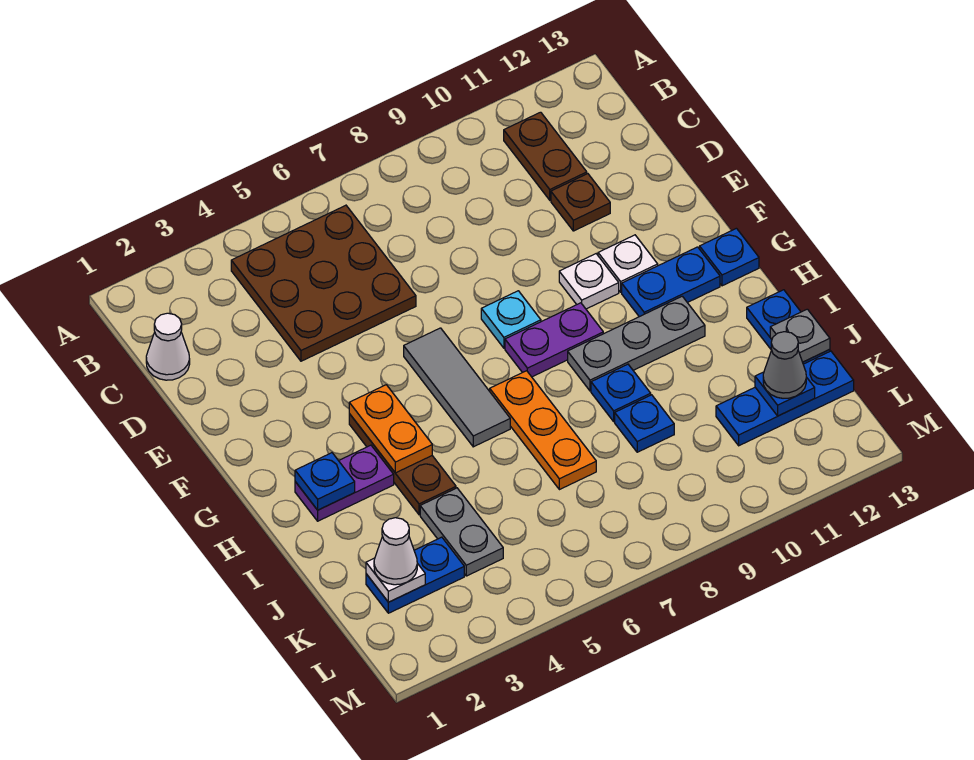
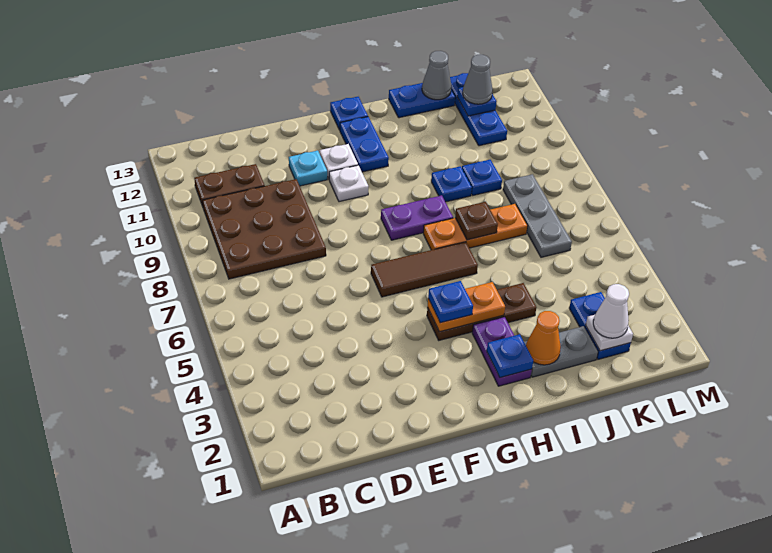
brown plate B4:D6 level 1 -> brown plate B8:D10 level 1
white cone C1 level 1 -> none
brown plate D11 level 1 -> brown plate I7 level 2
grey tile F6:H6 level 1 -> brown tile F6:H6 level 1
cyan plate F8 level 1 -> cyan plate E11 level 1
none -> blue plate G4 level 3
purple plate G8:G9 level 1 -> purple plate G8:H8 level 1
grey plate H9:H11 level 1 -> grey plate K6:K8 level 1
none -> orange cone I2 level 2
grey plate J4:K4 level 1 -> grey plate I2:J2 level 1
grey plate J13 level 2 -> grey cone J13 level 2

